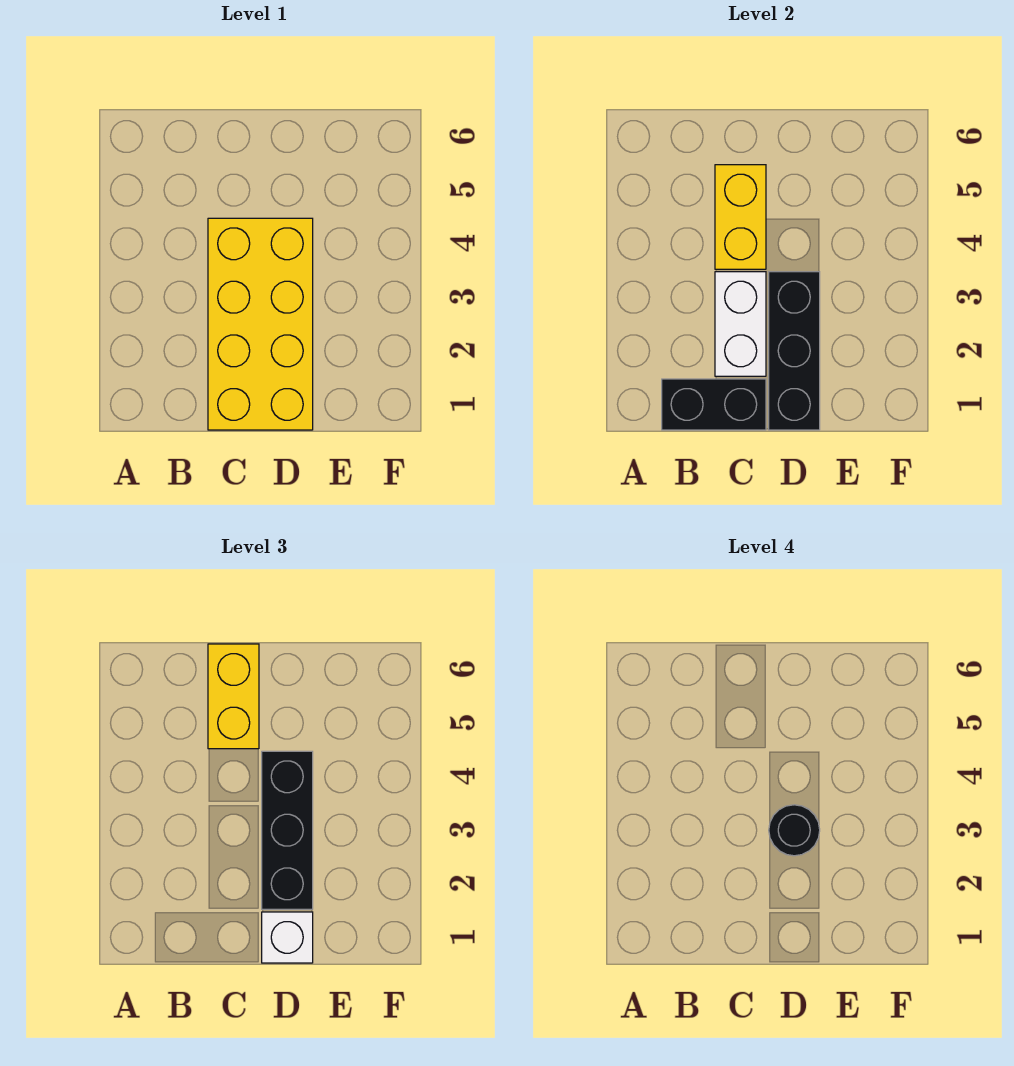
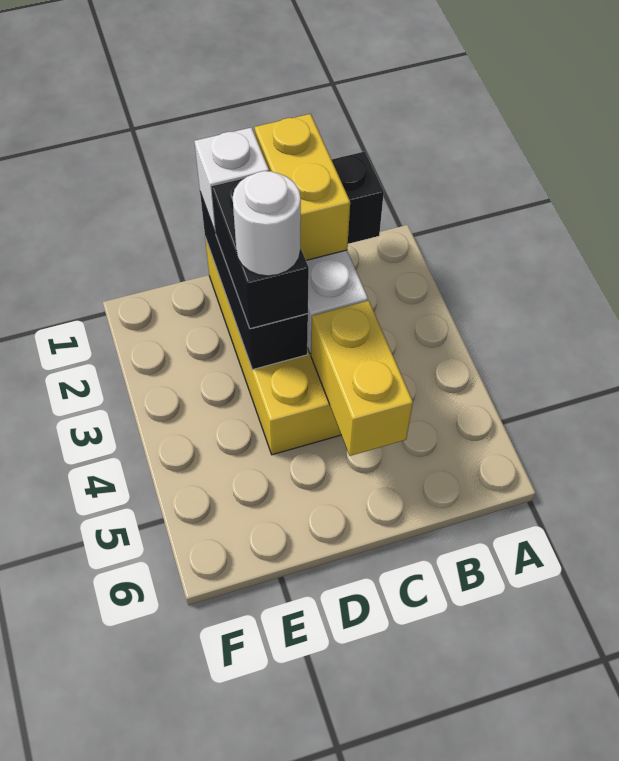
yellow brick C5:C6 level 3 -> yellow brick C1:C2 level 3
black brick D2:D4 level 3 -> black brick D2:D3 level 3
black round brick D3 level 4 -> white round brick D3 level 4

